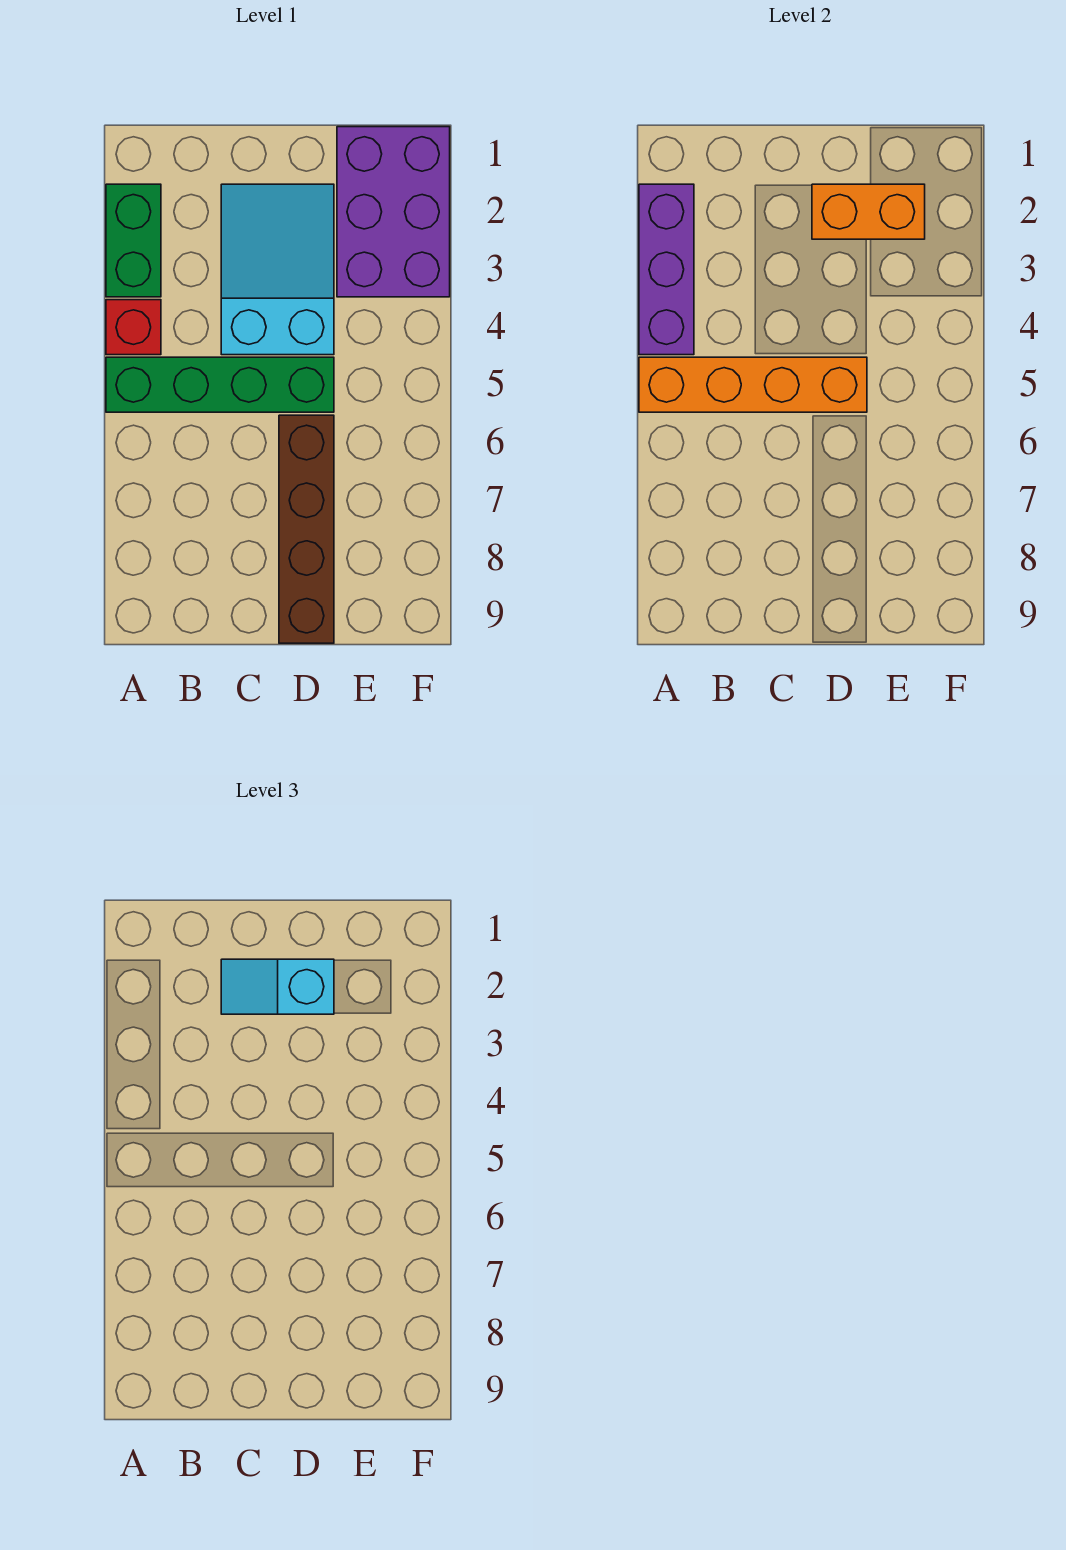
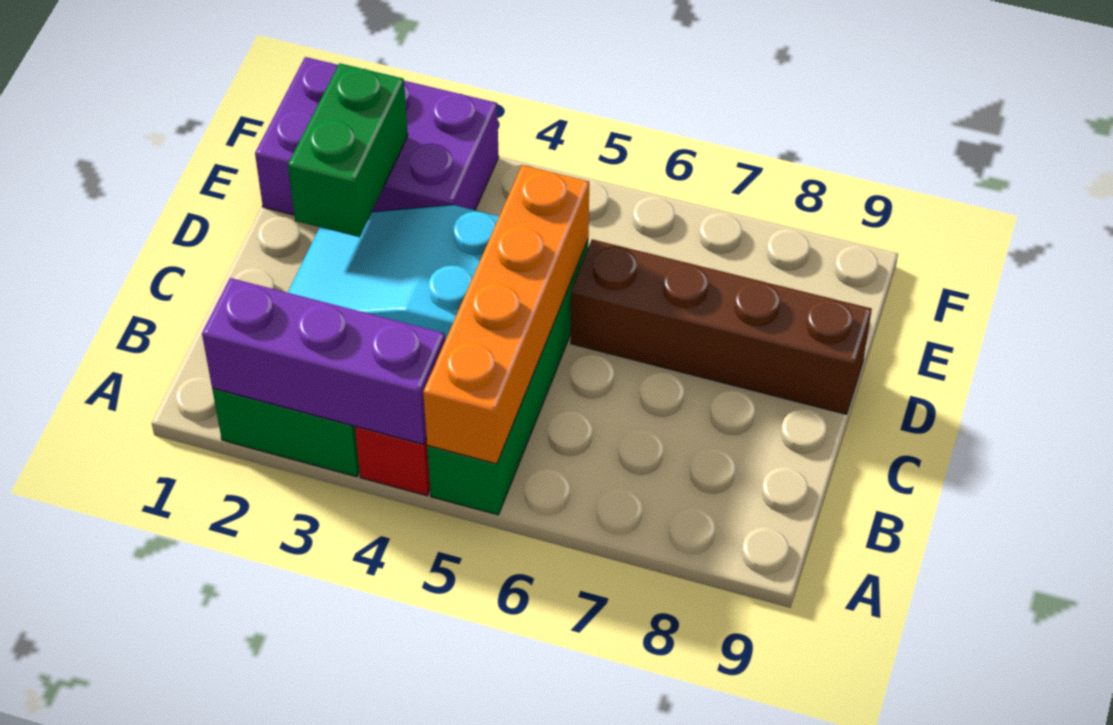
cyan slope C2:D2 level 3 top D -> none
orange brick D2:E2 level 2 -> green brick D2:E2 level 2

